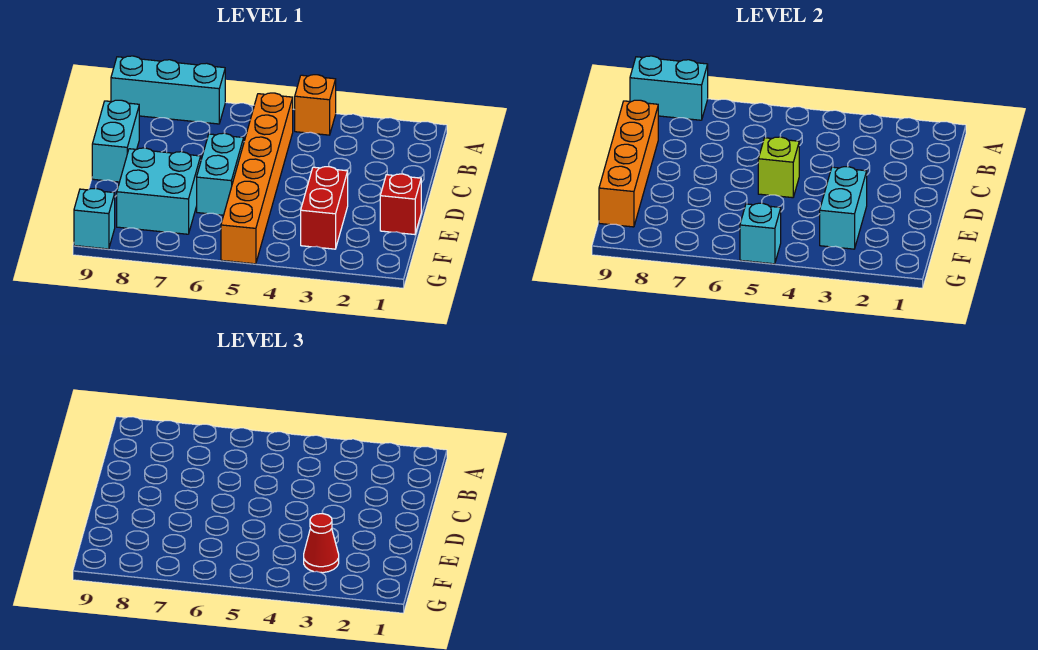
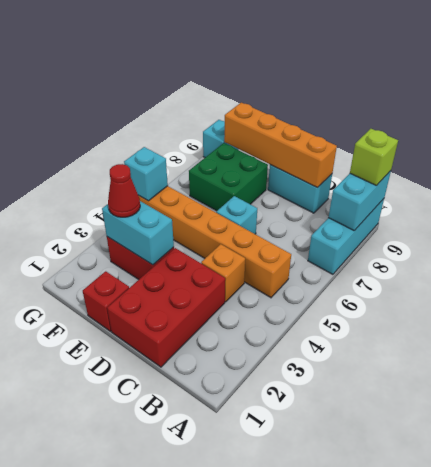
orange brick A4 level 1 -> orange brick C4 level 1
none -> red brick C1:D3 level 1
lime brick D5 level 2 -> lime brick A9 level 3
cyan brick D6:E6 level 1 -> cyan brick D6 level 1
cyan brick E7:F8 level 1 -> green brick E7:F8 level 1

